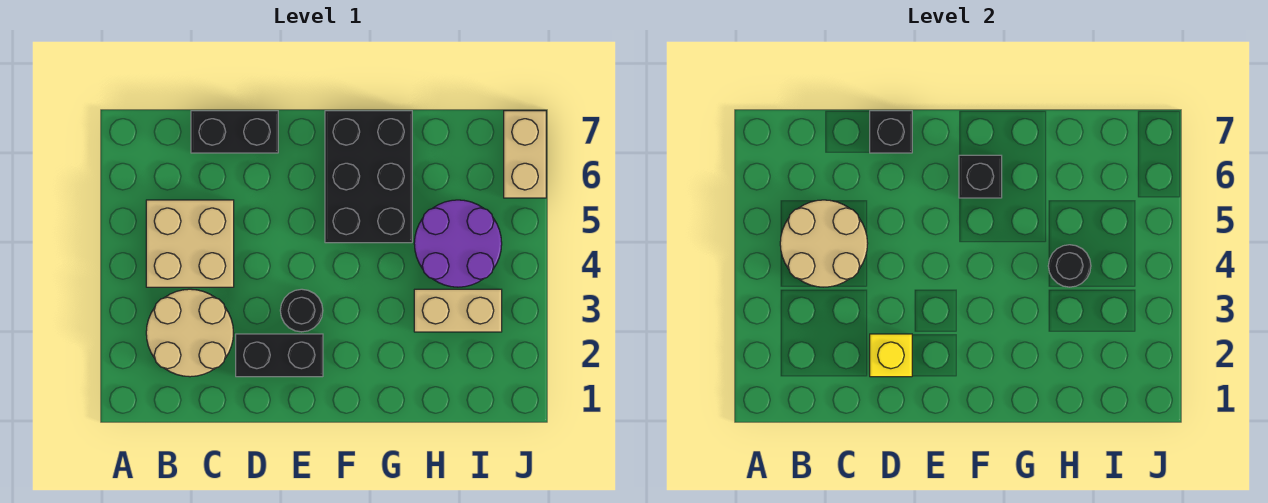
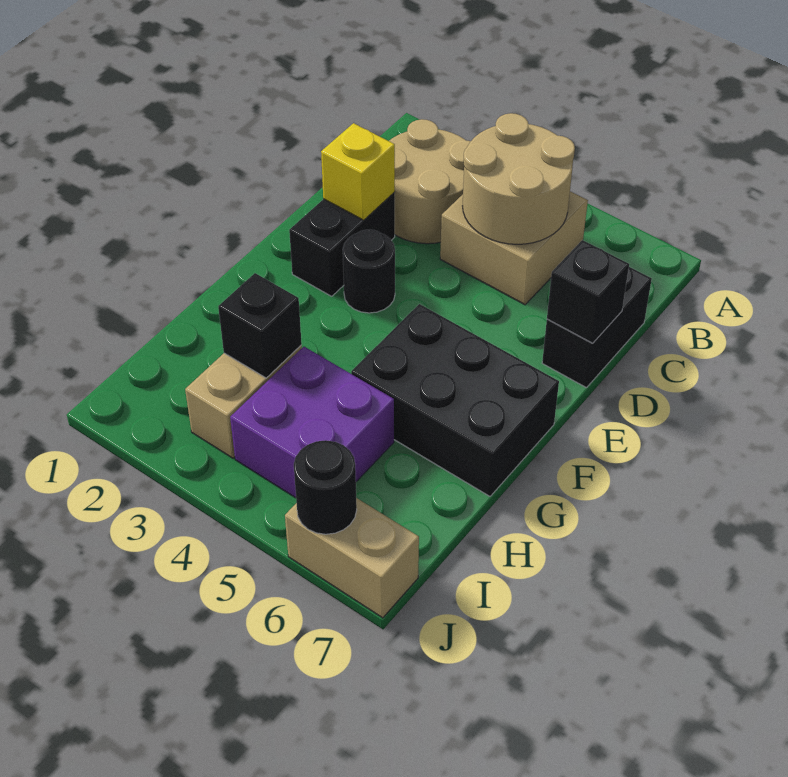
black brick F6 level 2 -> black brick H3 level 2
purple round brick H4:I5 level 1 -> purple brick H4:I5 level 1
black round brick H4 level 2 -> black round brick J6 level 2

